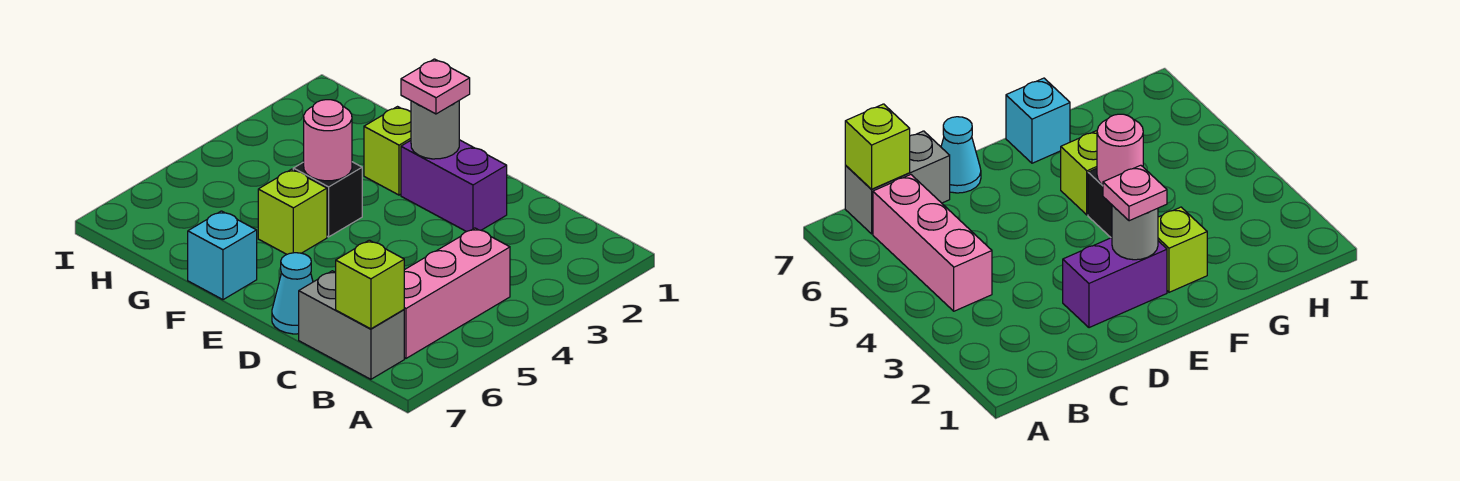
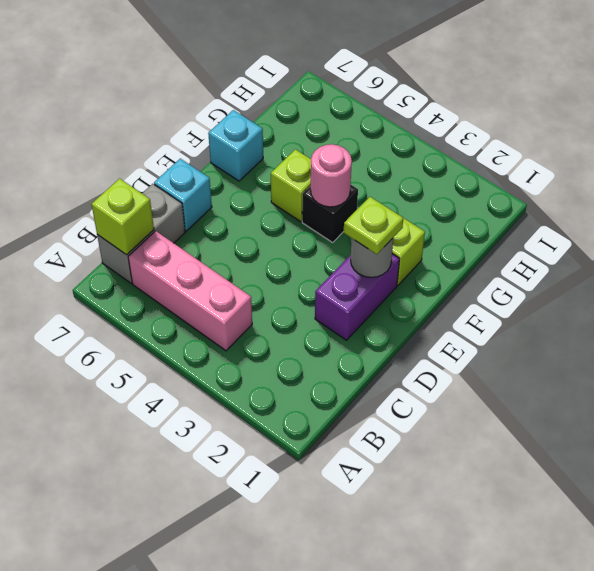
cyan cone D7 level 1 -> cyan brick D7 level 1
pink plate E2 level 3 -> lime plate E2 level 3

